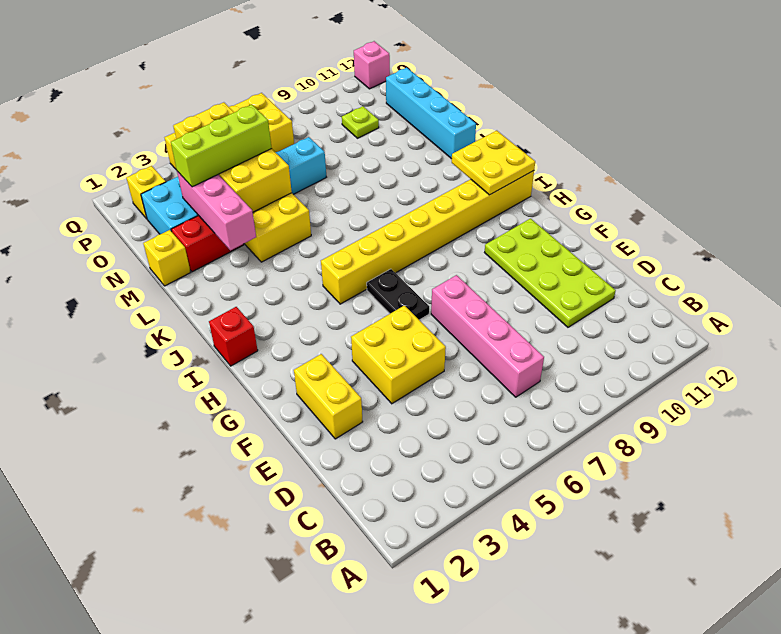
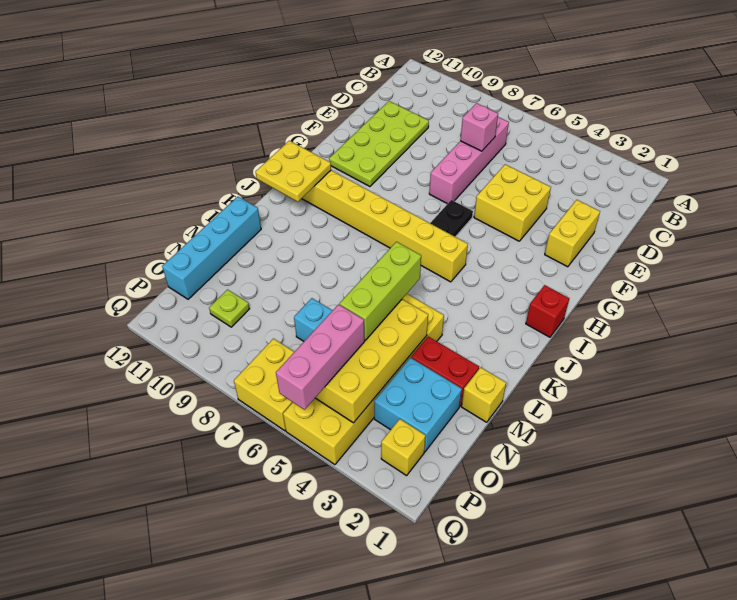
pink brick L3:N3 level 2 -> pink brick O5:Q5 level 3
lime brick N3:N5 level 3 -> lime brick L5:N5 level 3
pink brick Q12 level 1 -> pink brick D7 level 2

